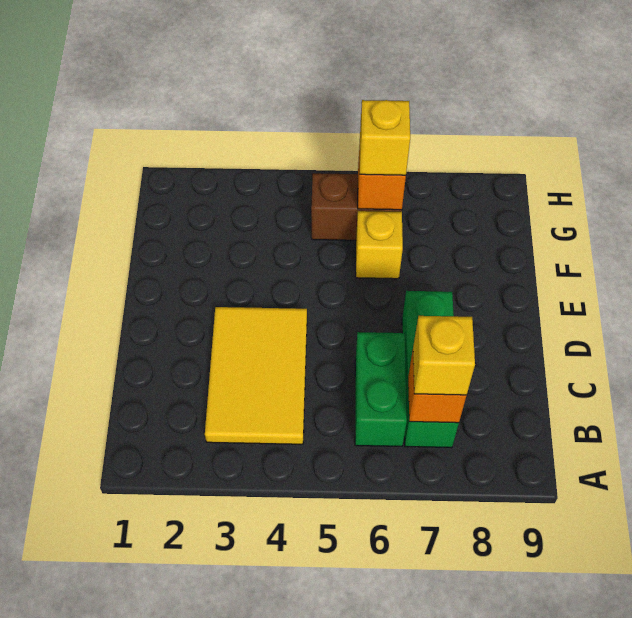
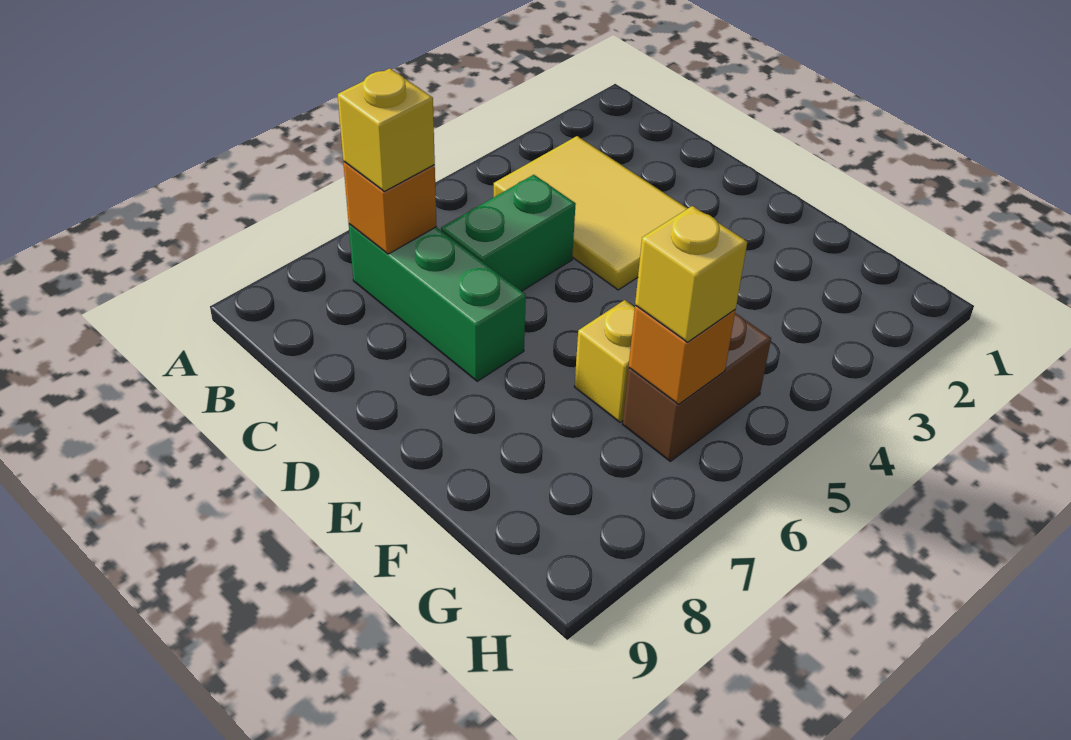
green brick B6:C6 level 1 -> green brick C5:C6 level 1

